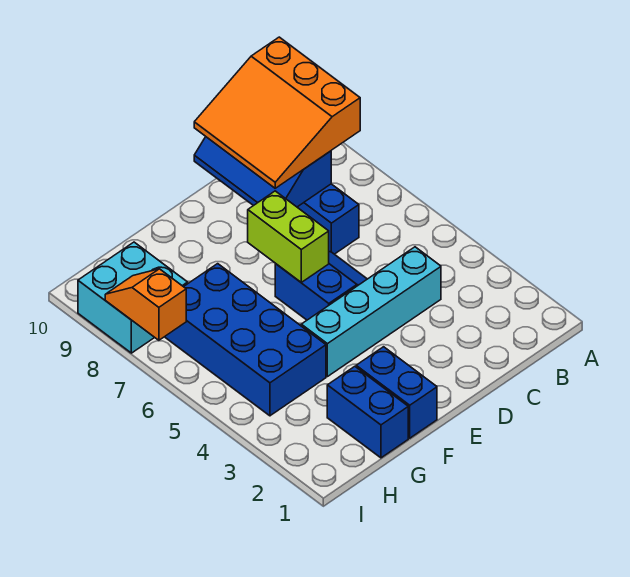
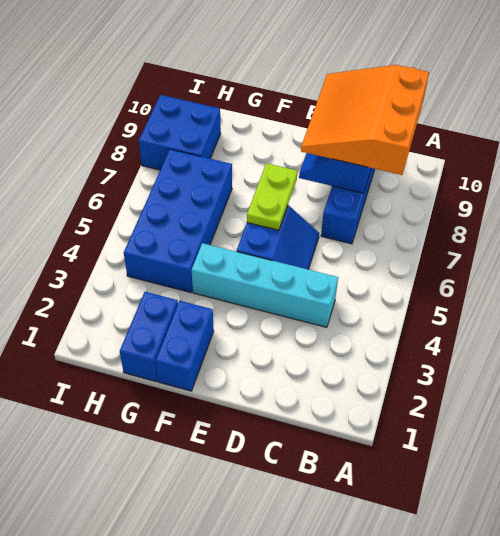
lime brick E6:E7 level 2 -> lime plate E6:E7 level 2
cyan brick H8:I9 level 1 -> blue brick H8:I9 level 1
orange slope I7:I8 level 2 top 7 -> none

